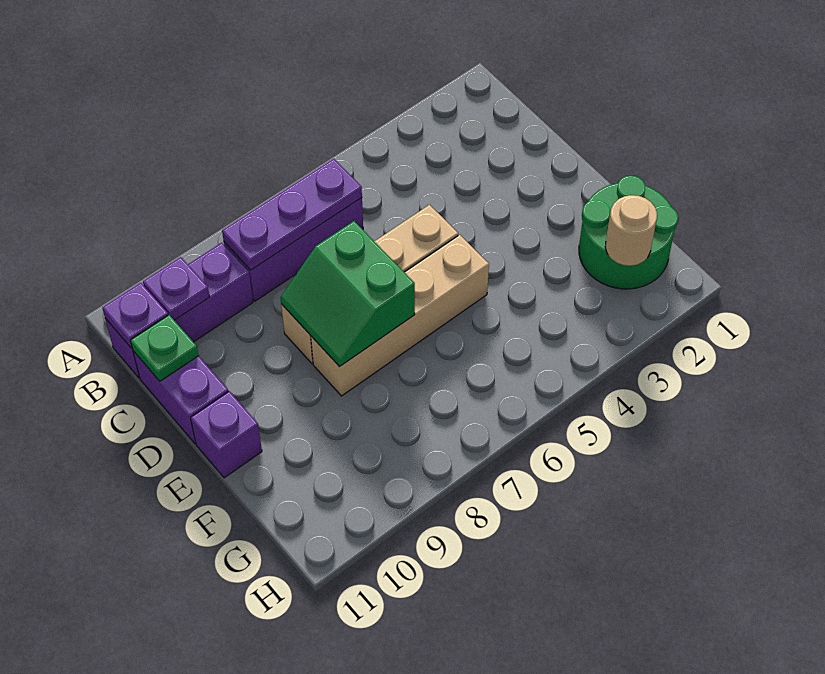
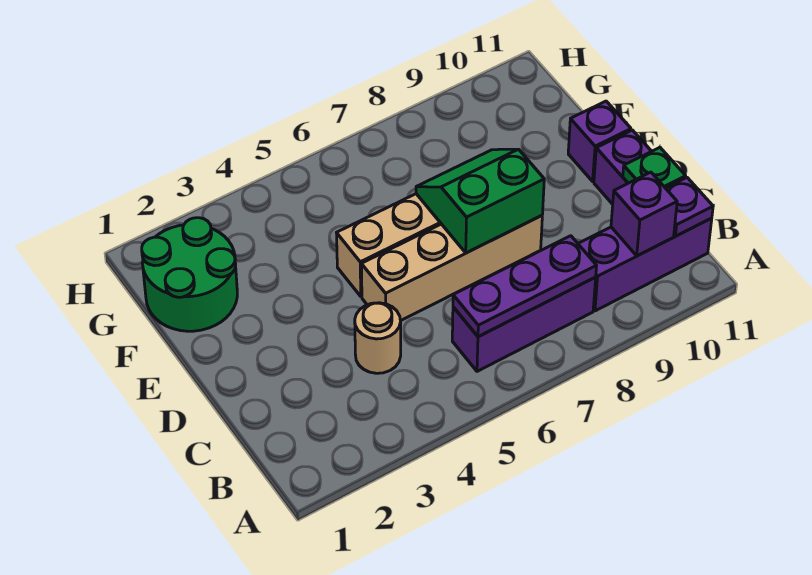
purple plate B10 level 2 -> purple brick B10 level 2
green slope D7:E8 level 2 top 7 -> green slope D7:E8 level 2 top D
tan round brick G2 level 2 -> tan round brick C4 level 1

